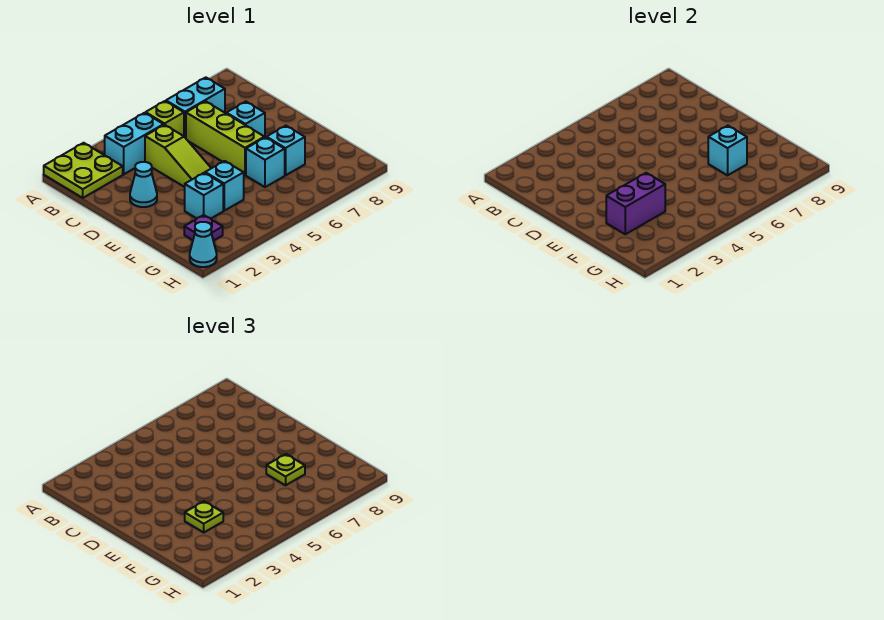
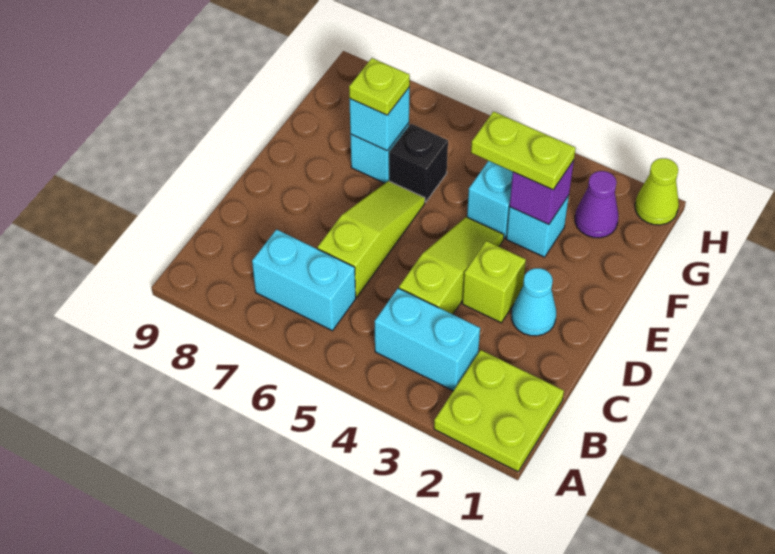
lime brick B5 level 1 -> lime brick D3 level 1
lime brick C6:E6 level 1 -> lime slope C6:E6 level 1 top C
cyan brick D7 level 1 -> none
purple brick F2:F3 level 2 -> purple brick F3 level 2
lime plate F3 level 3 -> lime plate F3:F4 level 3
cyan brick F6 level 1 -> black brick F6 level 1
purple plate G2 level 1 -> purple cone G2 level 1
cyan cone H1 level 1 -> lime cone H1 level 1

